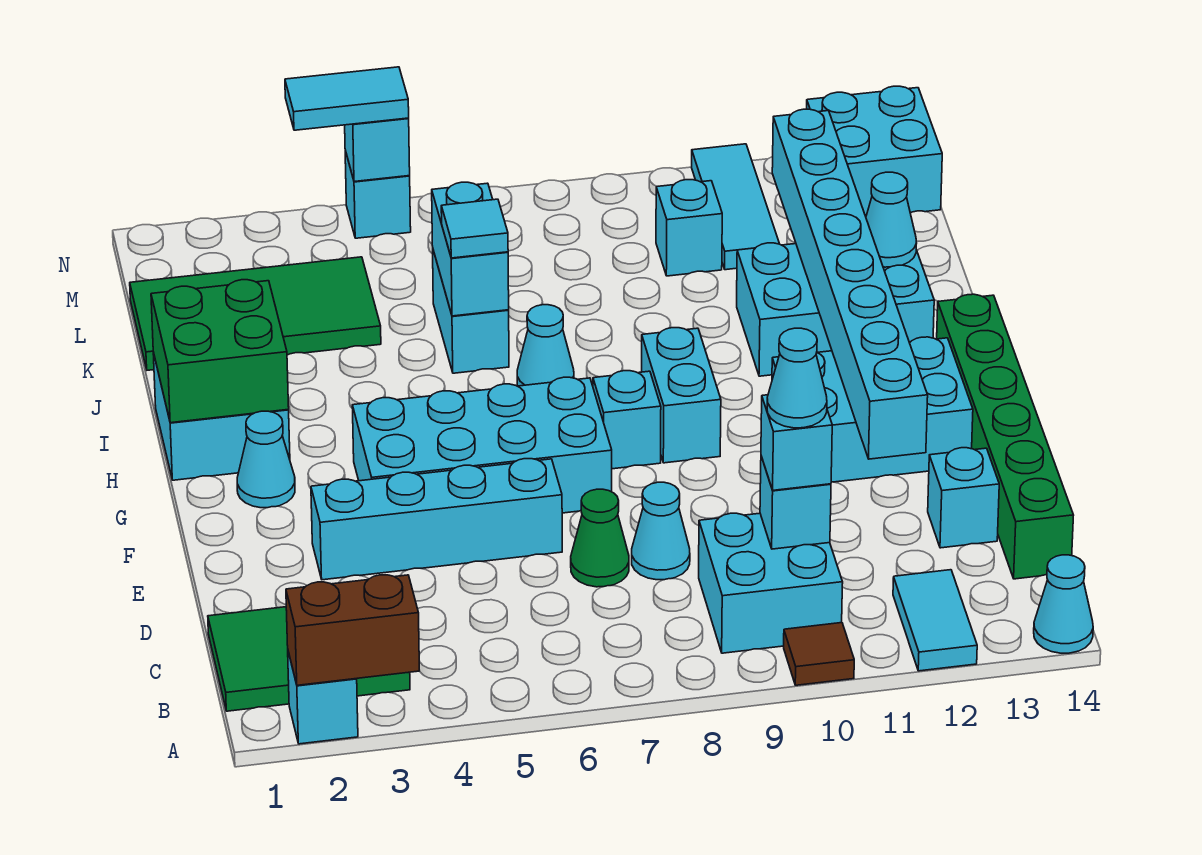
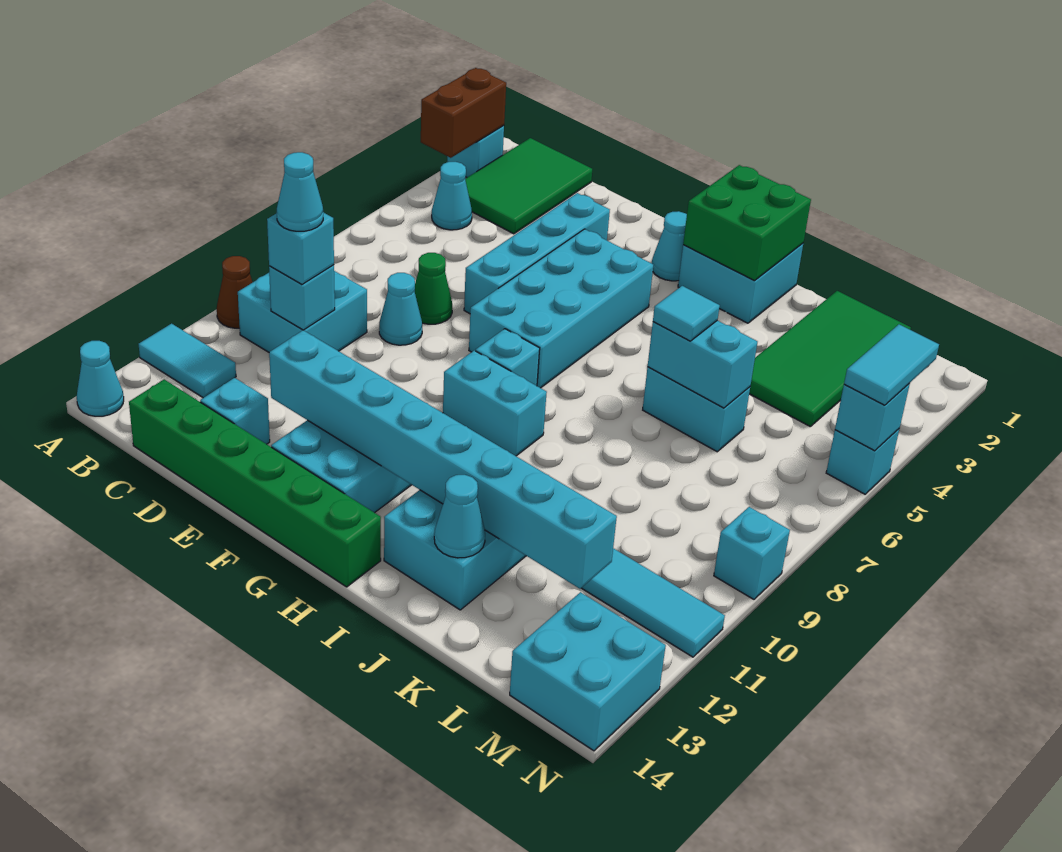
brown tile A10 level 1 -> brown cone A10 level 1
cyan cone I7 level 1 -> cyan cone B4 level 1
cyan brick L10 level 1 -> cyan brick N9 level 1

